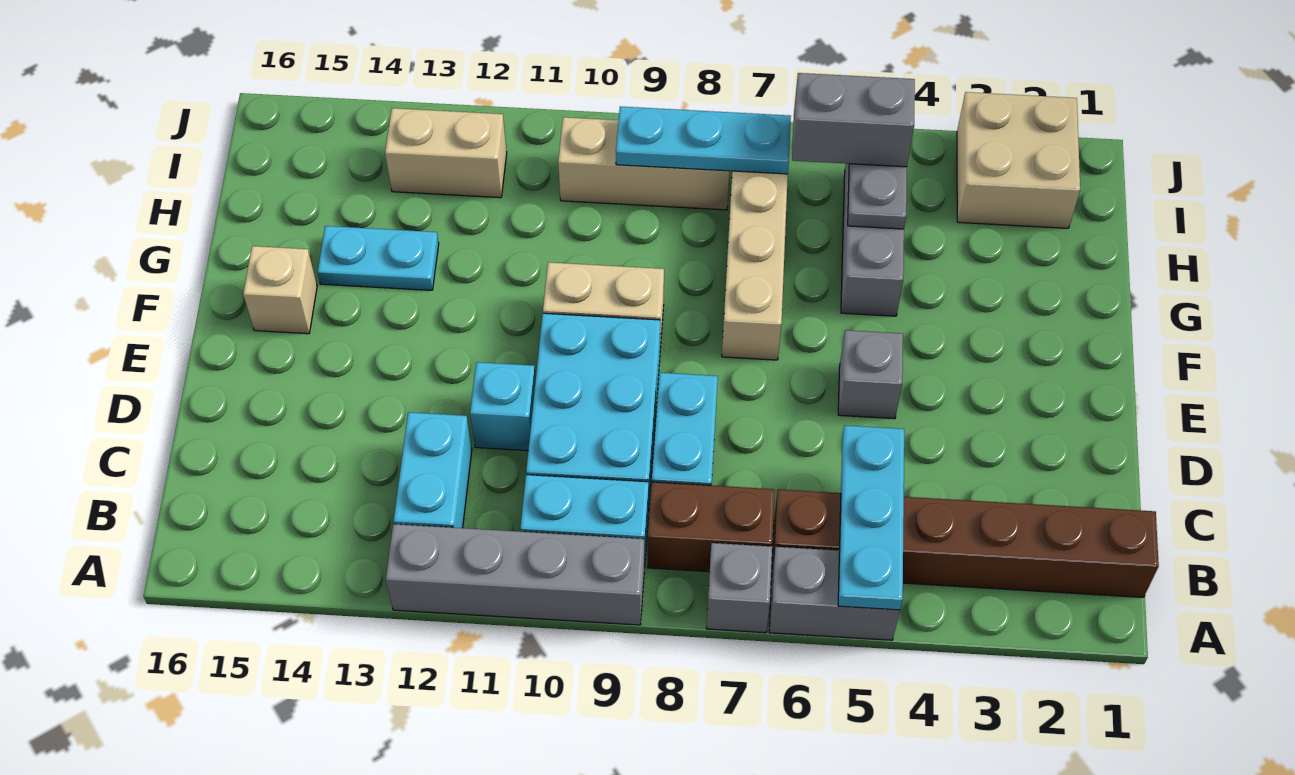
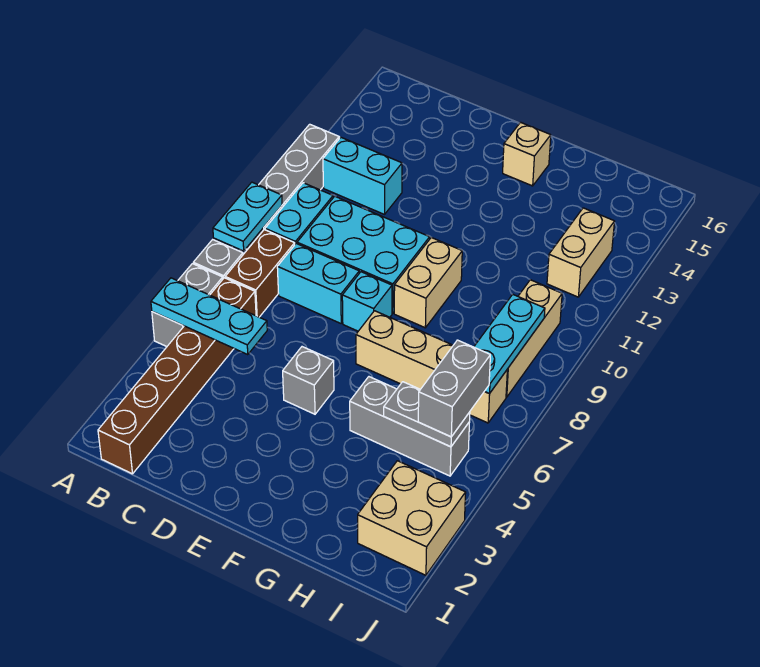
cyan brick D11 level 1 -> cyan brick E8 level 1
cyan plate G13:G14 level 1 -> cyan plate A8:A9 level 2

